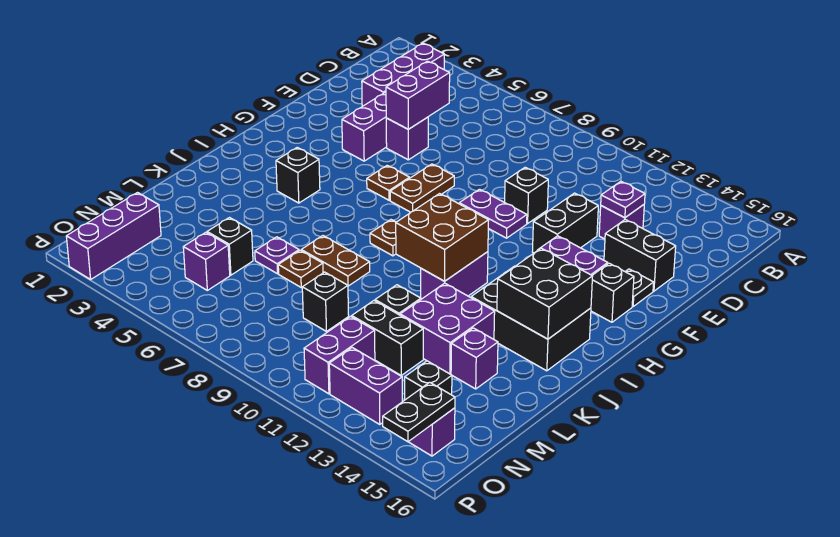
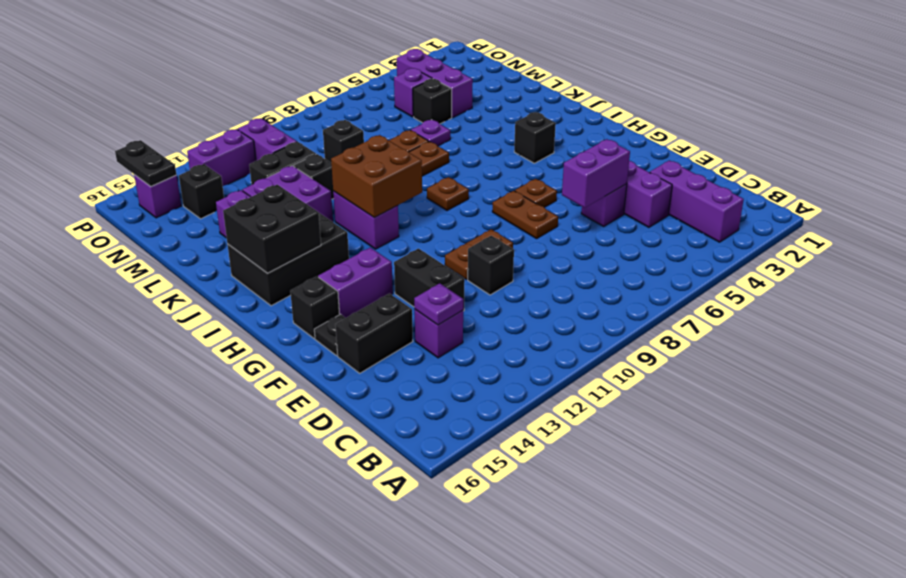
purple brick D5:E5 level 2 -> purple brick E5:E6 level 2
purple plate F9:F10 level 1 -> brown plate F9:F10 level 1
purple brick N2:P2 level 1 -> purple brick M4:O4 level 1

